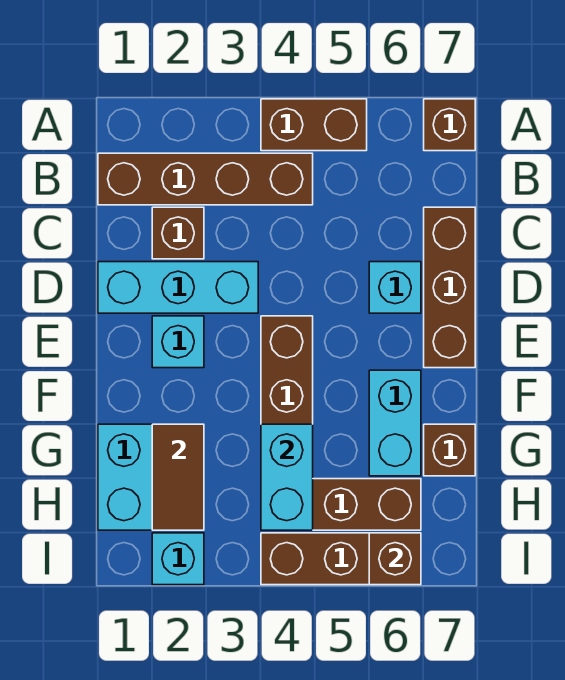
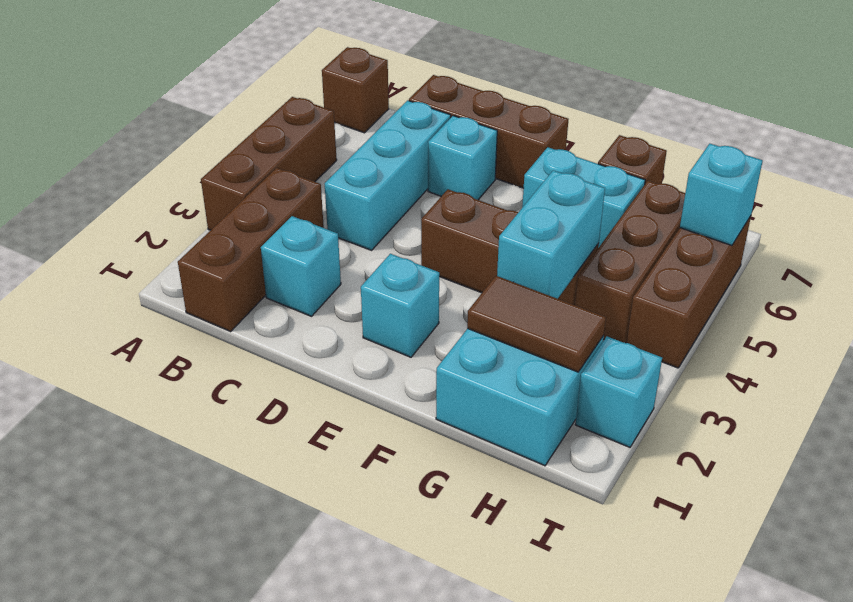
brown brick A4:A5 level 1 -> brown brick A3:A5 level 1
brown brick B1:B4 level 1 -> brown brick B1:B3 level 1
brown brick C2 level 1 -> cyan brick C2 level 1
cyan brick D1:D3 level 1 -> cyan brick C4:C6 level 1
cyan brick G4:H4 level 2 -> cyan brick G3:G4 level 2
brown brick I6 level 2 -> cyan brick I6 level 2

